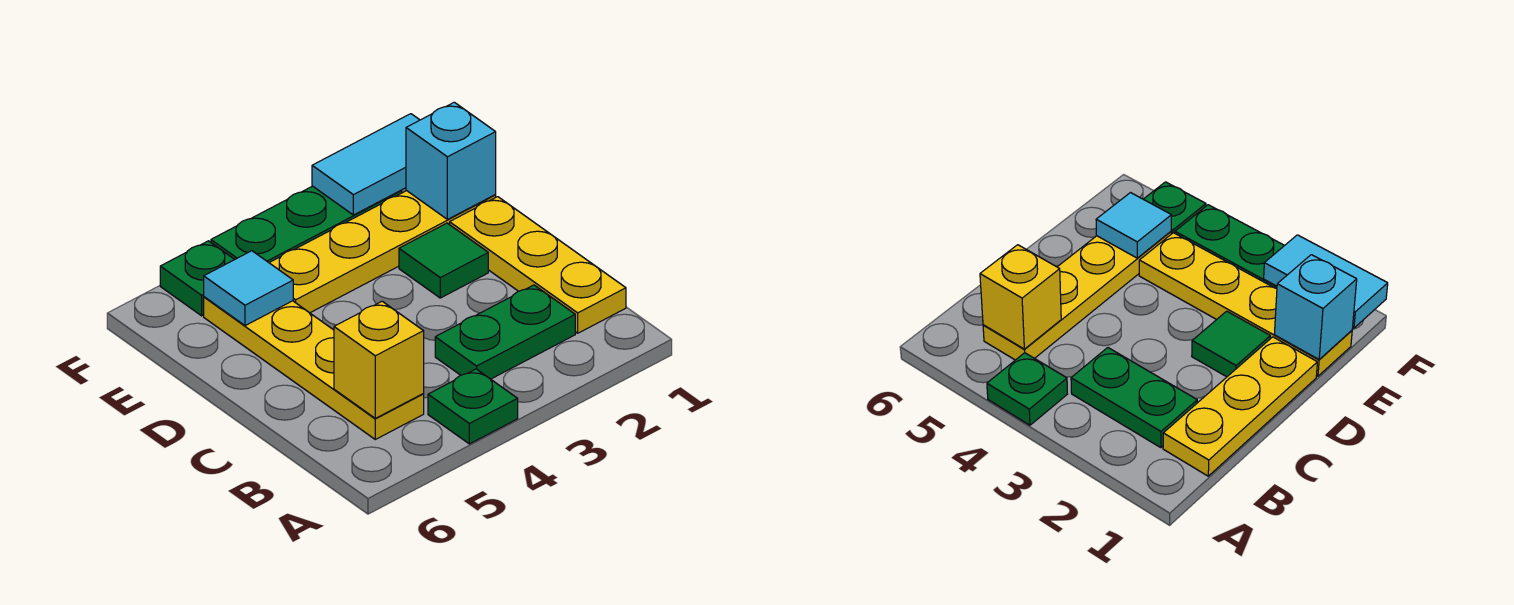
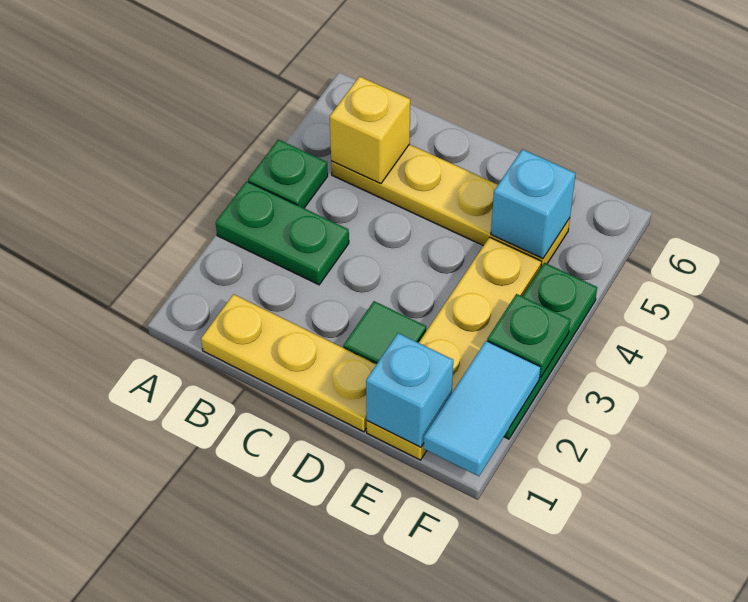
green plate B2:B3 level 1 -> green plate A3:B3 level 1
cyan tile E5 level 2 -> cyan brick E5 level 2
green plate F5 level 1 -> green plate F3 level 2

